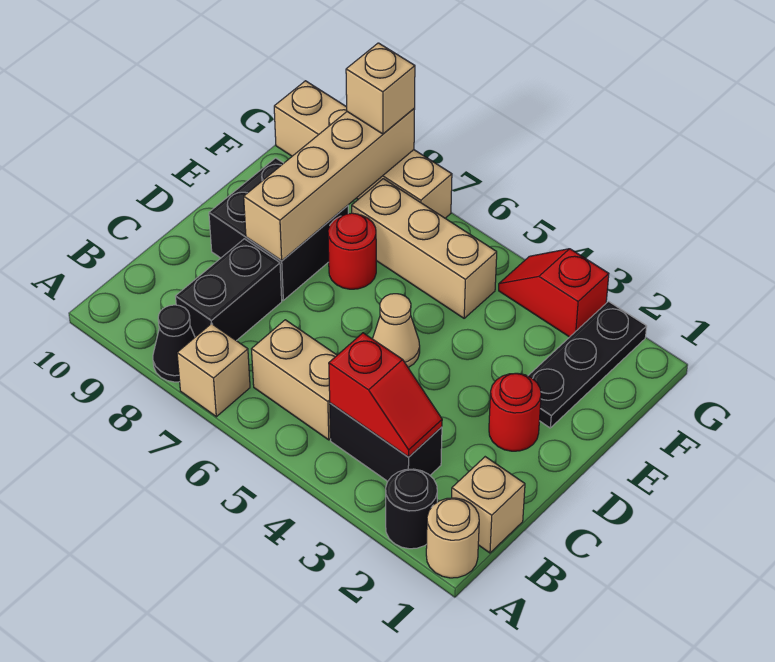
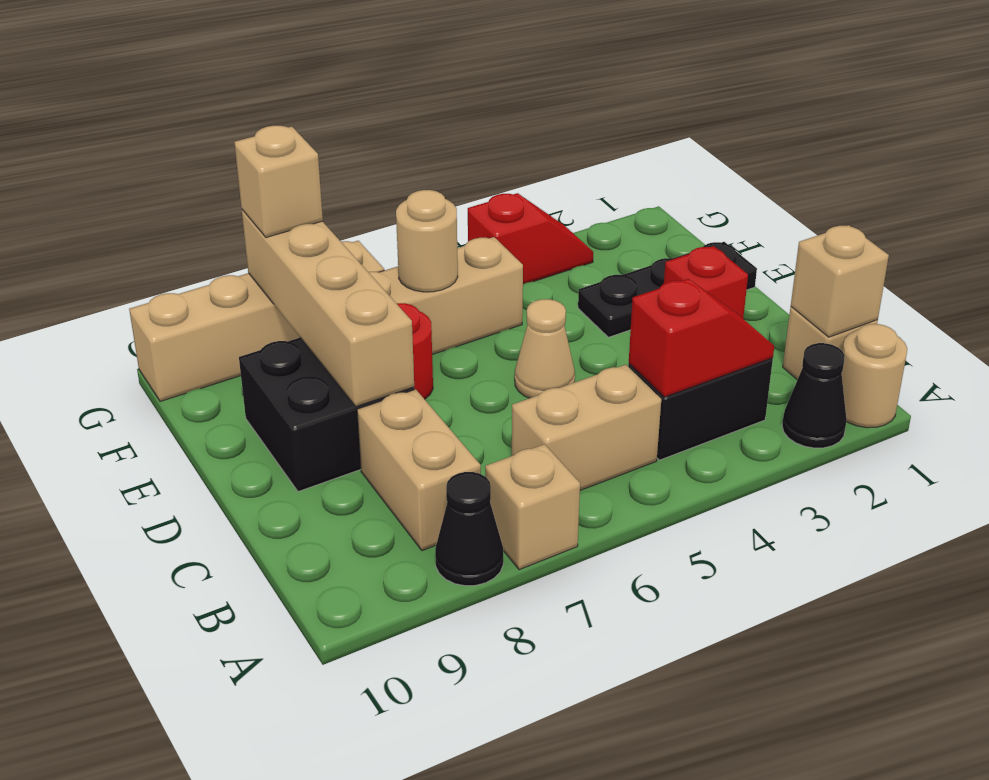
black round brick A2 level 1 -> black cone A2 level 1
none -> tan brick B1 level 2
black brick B8:C8 level 1 -> tan brick B8:C8 level 1
red round brick D2 level 1 -> red brick D2 level 1
black plate E2:G2 level 1 -> black plate E1:E3 level 1
none -> tan round brick F6 level 2
red slope G3:G4 level 1 top 3 -> red slope G3:G4 level 1 top 4

